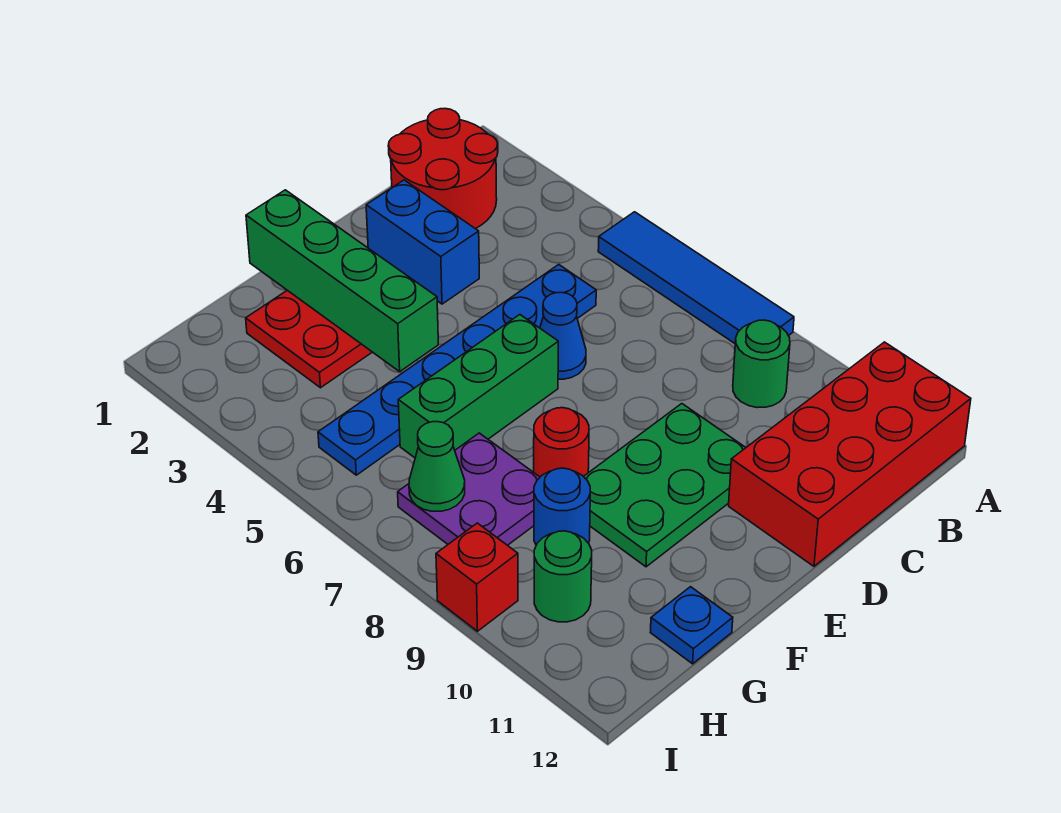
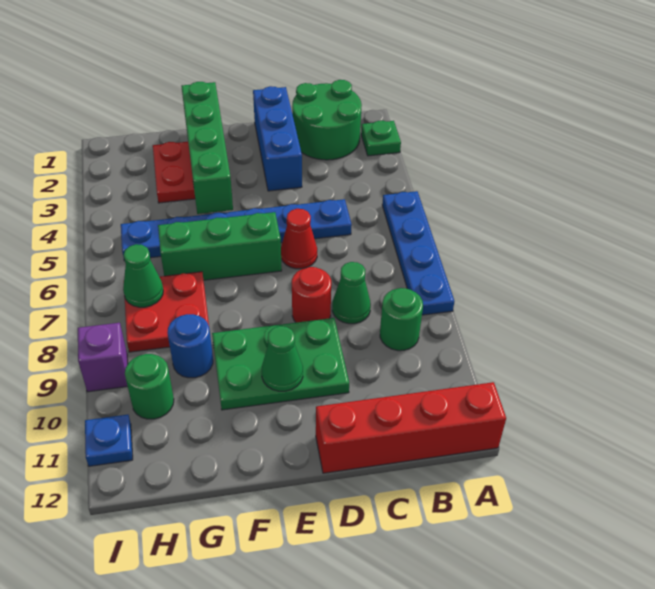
none -> green plate A2 level 1
blue tile A5:A8 level 1 -> blue plate A5:A8 level 1
red brick A11:D12 level 1 -> red brick A12:D12 level 1
red round brick B1:C2 level 1 -> green round brick B1:C2 level 1
none -> green cone C8 level 1
blue brick D2:D3 level 1 -> blue brick D1:D3 level 1
blue cone D6 level 1 -> red cone D6 level 1
none -> green cone E10 level 2
red round brick F8 level 1 -> red round brick D8 level 1
purple plate G7:H8 level 1 -> red plate G7:H8 level 1
blue plate G12 level 1 -> blue plate I11 level 1
red brick I9 level 1 -> purple brick I9 level 1

